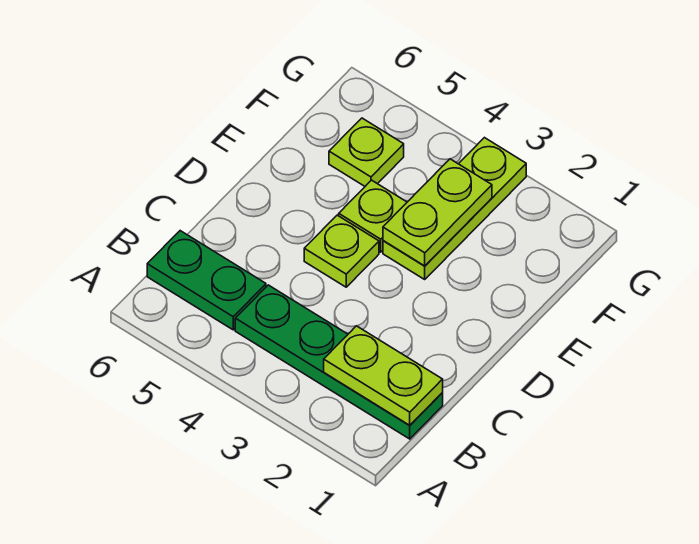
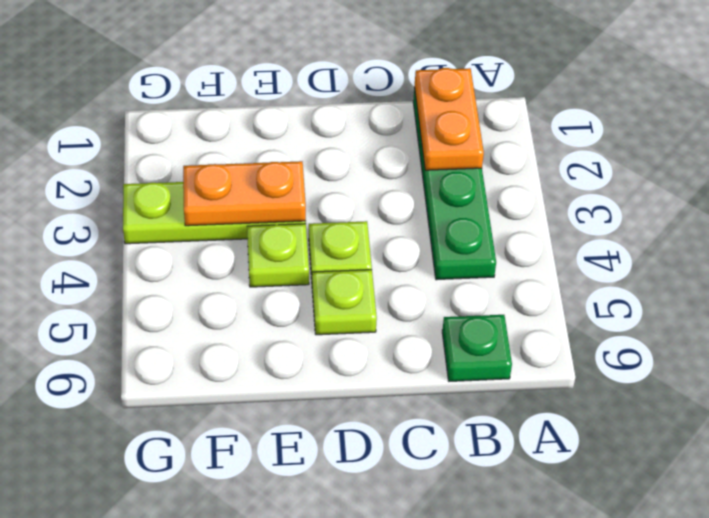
lime plate B1:B2 level 2 -> orange plate B1:B2 level 2
green plate B5:B6 level 1 -> green plate B6 level 1
lime plate E3:F3 level 2 -> orange plate E3:F3 level 2
lime plate F5 level 1 -> lime plate D5 level 1

